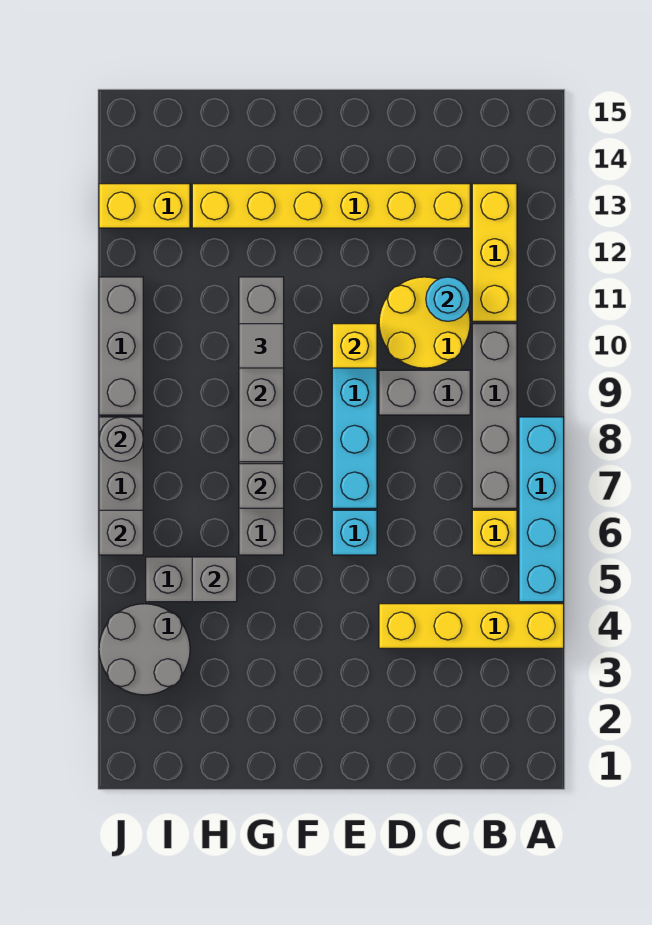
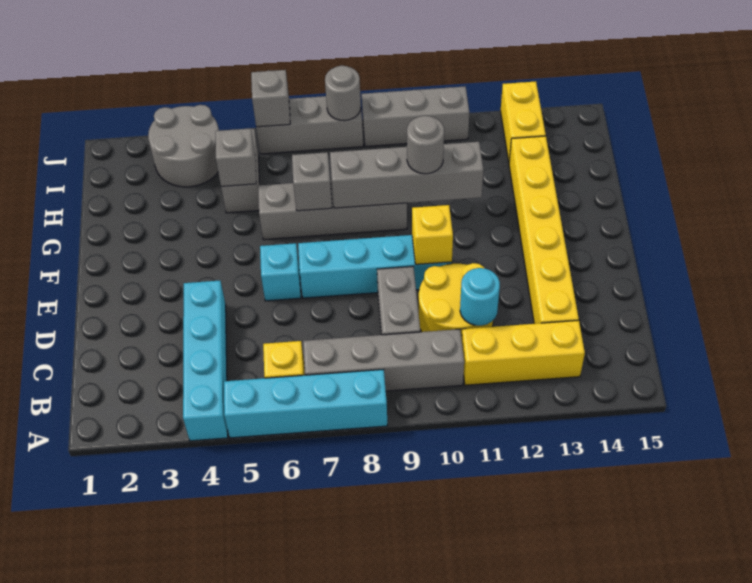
yellow brick A4:D4 level 1 -> cyan brick A4:D4 level 1
grey tile G10 level 3 -> grey round brick G10 level 3

